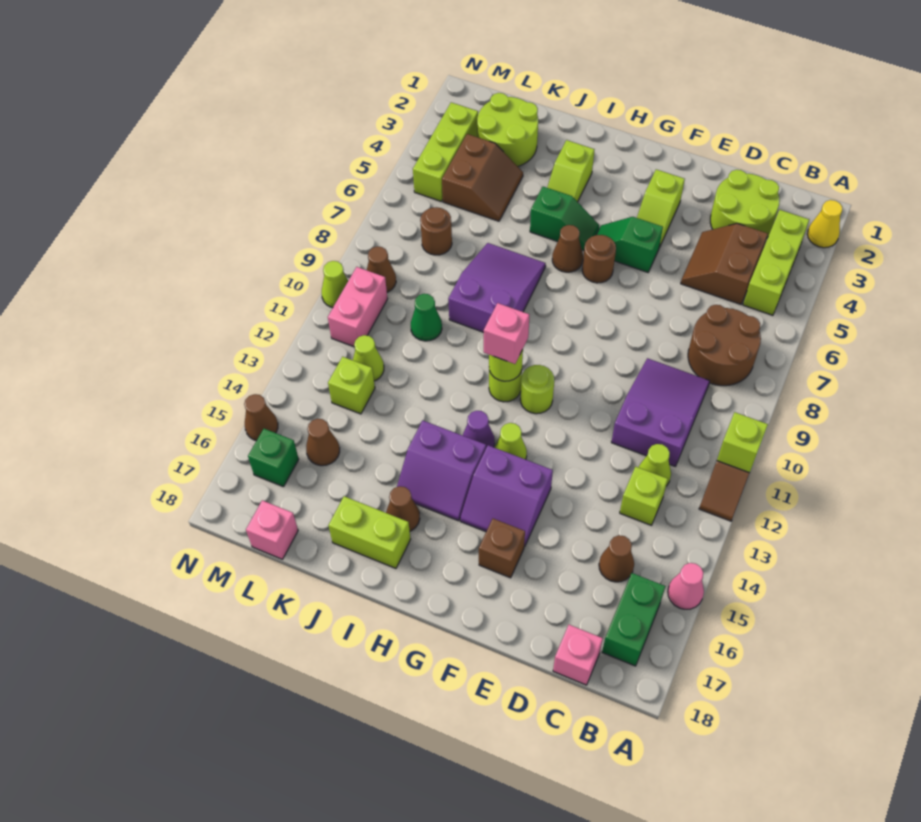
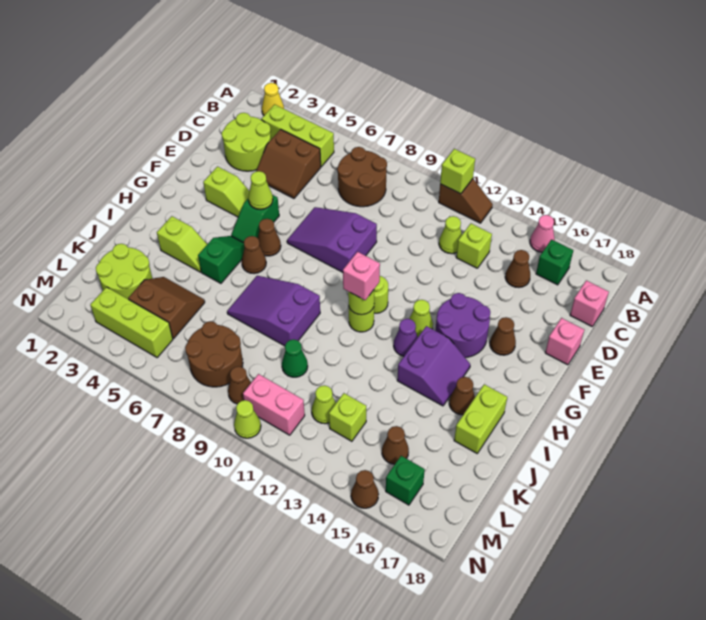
green brick B16:B17 level 1 -> green brick B16 level 1
purple slope C9:D11 level 1 top 11 -> purple slope E7:F9 level 1 top 9
none -> lime cone F5 level 2
purple slope F14:G15 level 1 top 14 -> purple round brick F14:G15 level 1
brown brick F16 level 1 -> brown cone F16 level 1
brown round brick G6 level 1 -> brown cone G6 level 1
brown round brick L7 level 1 -> brown round brick L7:M8 level 1
pink brick L18 level 1 -> pink brick E18 level 1

